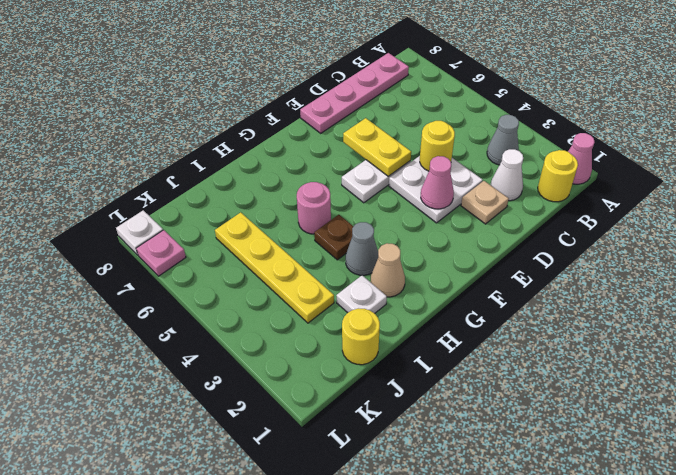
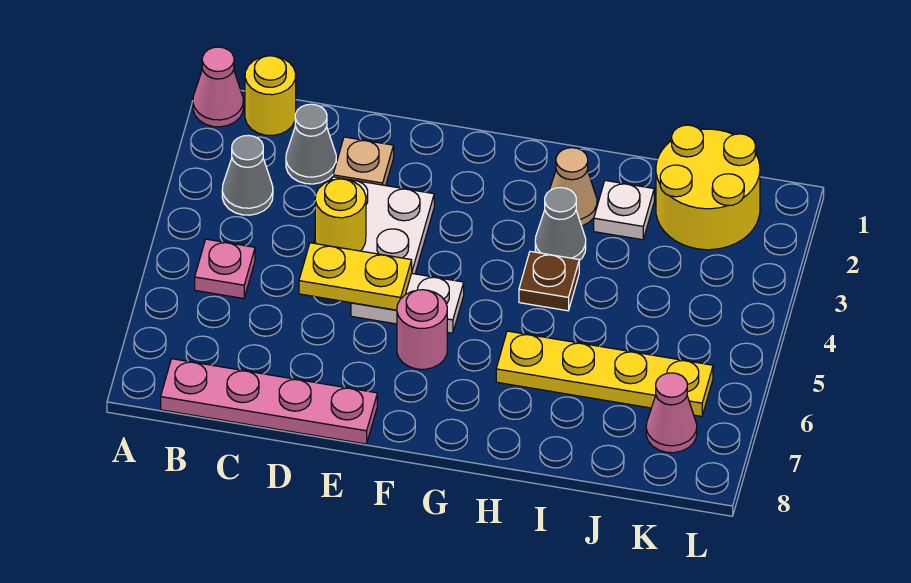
white cone C2 level 1 -> grey cone C2 level 1
pink cone E3 level 2 -> pink cone K7 level 1
yellow plate E5:E6 level 2 -> yellow plate D5:E5 level 2
pink round brick H5 level 1 -> pink round brick F6 level 1
yellow round brick J1 level 1 -> yellow round brick J1:K2 level 1
yellow plate J3:J6 level 1 -> yellow plate H6:K6 level 1
pink plate L7 level 1 -> pink plate B5 level 1
white plate L8 level 1 -> none

